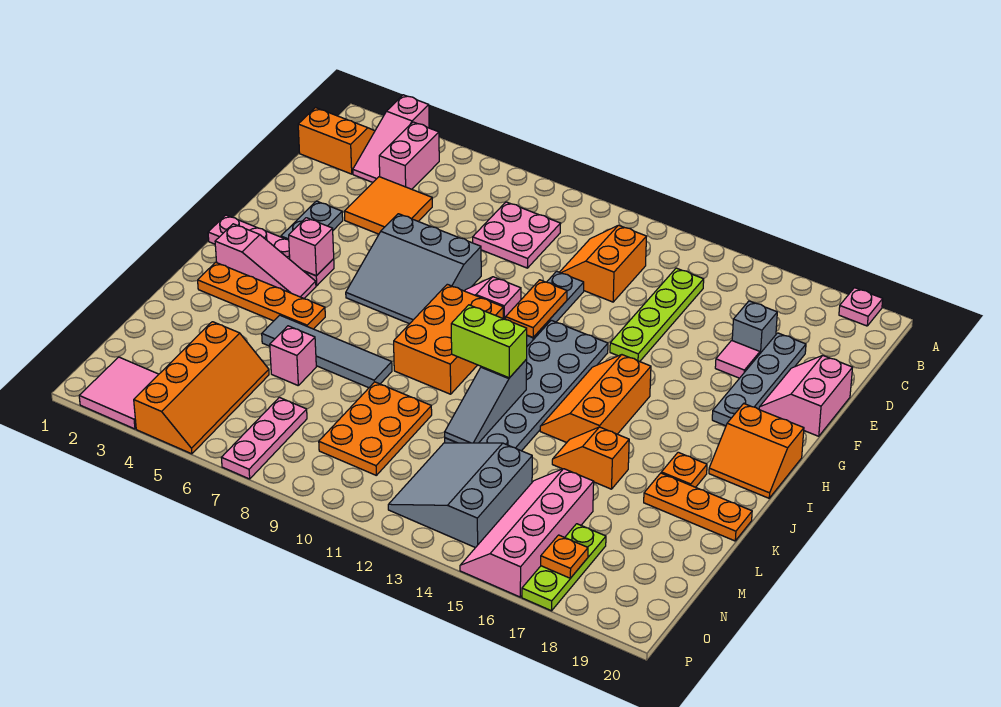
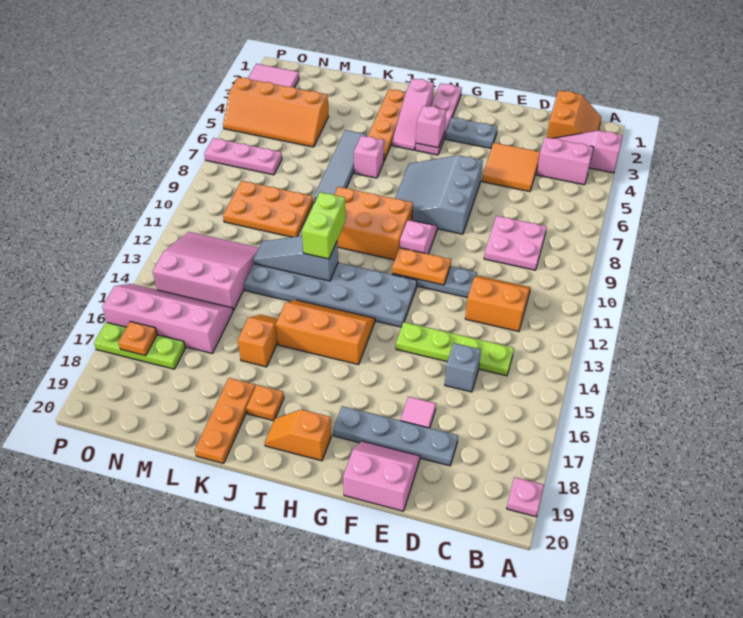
grey brick D17 level 1 -> grey brick D15 level 1
orange slope H19:I20 level 1 top H -> orange slope H19:I19 level 1 top H
pink brick L6 level 1 -> pink brick J6 level 1
grey slope M12:O14 level 1 top 14 -> pink slope M12:O14 level 1 top 14

